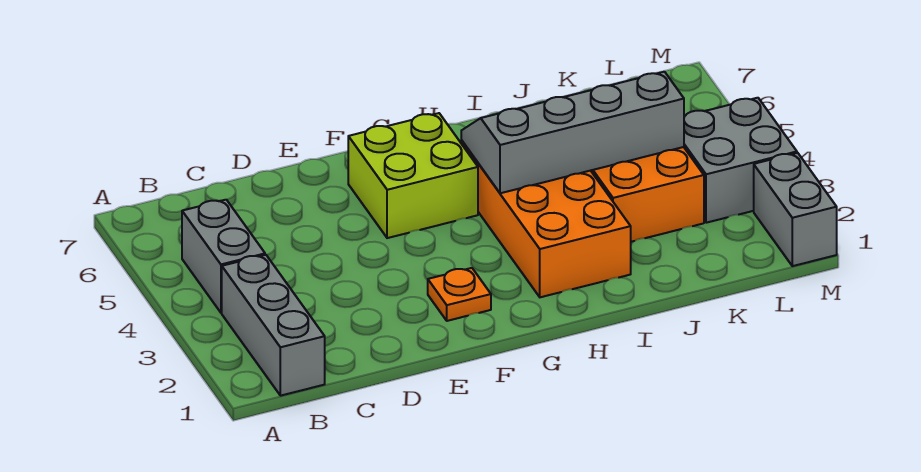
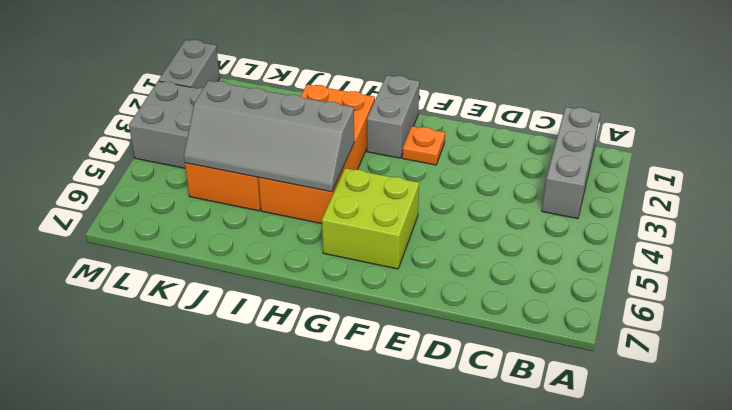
grey brick B4:B5 level 1 -> grey brick G1:G2 level 1

